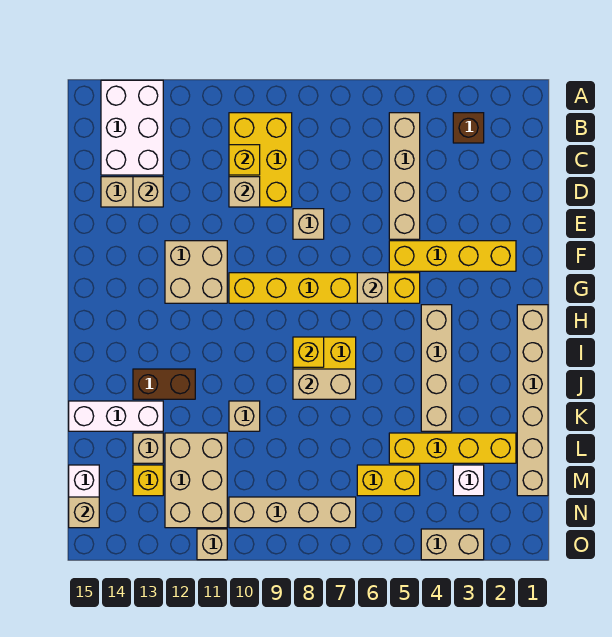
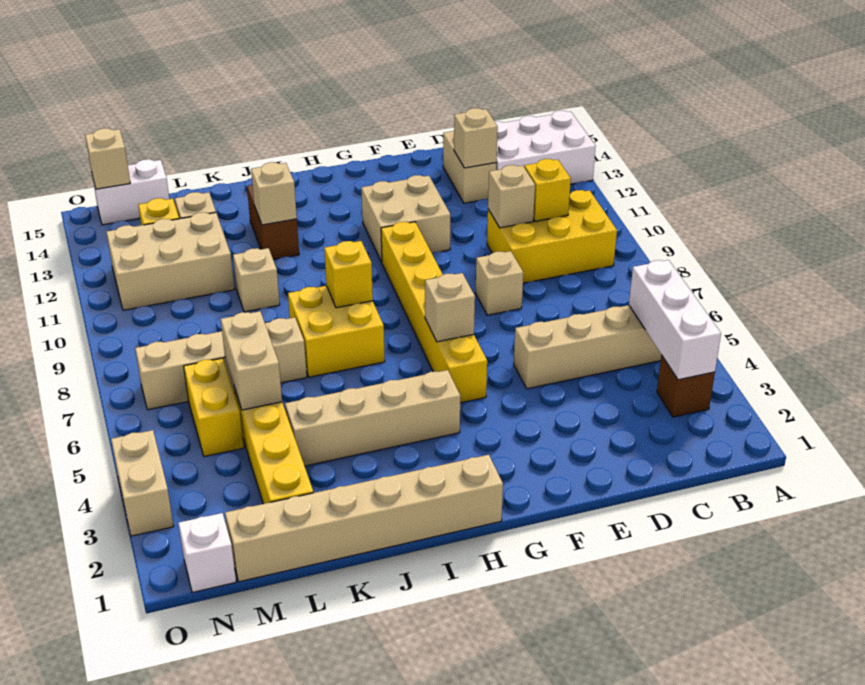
yellow brick F2:F5 level 1 -> none
tan brick J7:J8 level 2 -> tan brick L5:L6 level 2
white brick K13:K15 level 1 -> white brick B3:B5 level 2
white brick M3 level 1 -> white brick N1 level 1
tan brick N7:N10 level 1 -> tan brick K7:N7 level 1
tan brick O11 level 1 -> tan brick J12 level 2

